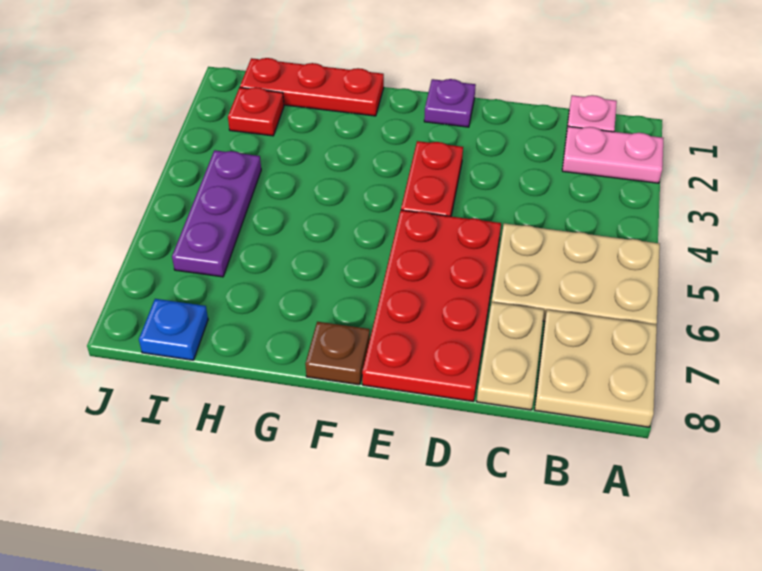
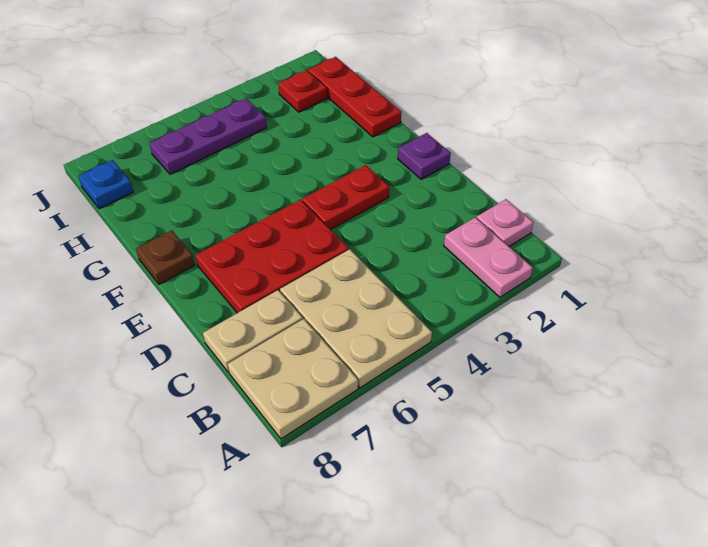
red plate D5:E8 level 1 -> red plate D5:E7 level 1

